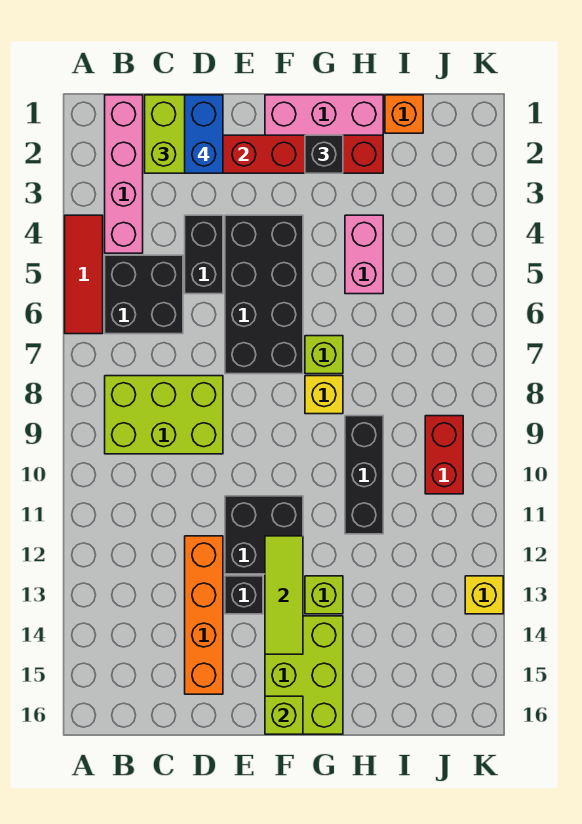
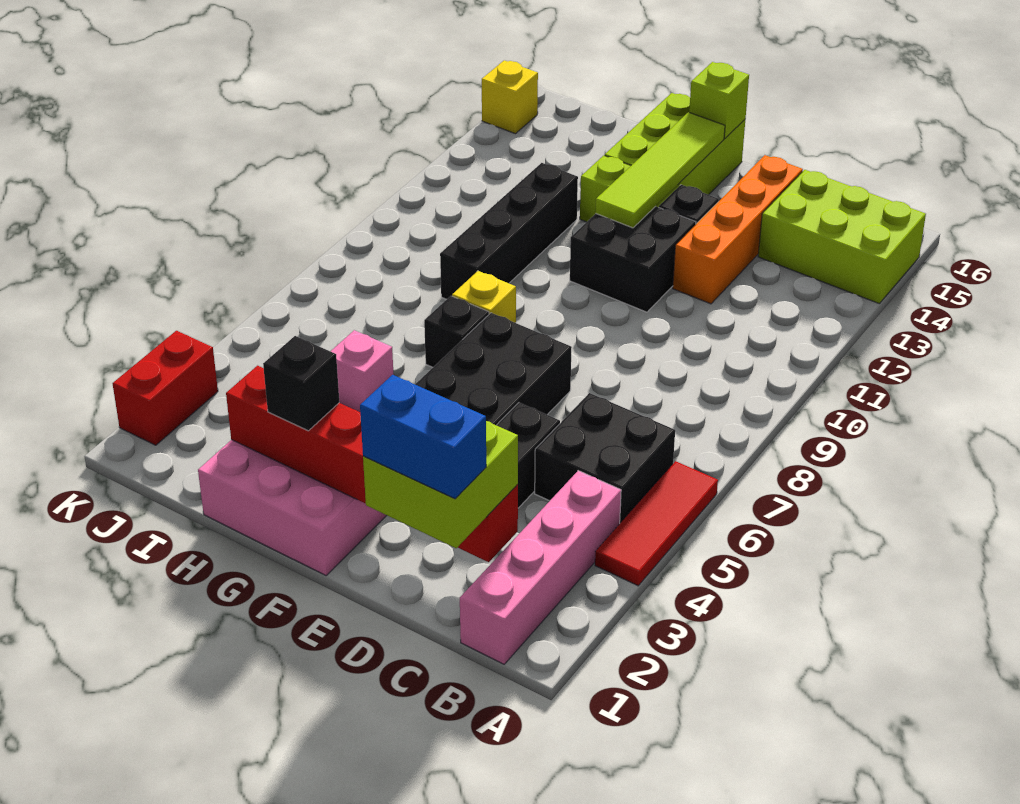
lime brick B8:D9 level 1 -> lime brick A14:C15 level 1
blue brick D1:D2 level 4 -> blue brick C1:D1 level 4
lime tile F12:F14 level 2 -> lime tile F12:F15 level 2
lime brick G7 level 1 -> black brick G7 level 1
pink brick H4:H5 level 1 -> pink brick H5 level 1
black brick H9:H11 level 1 -> black brick H9:H12 level 1
orange brick I1 level 1 -> none
red brick J9:J10 level 1 -> red brick K2:K3 level 1
yellow brick K13 level 1 -> yellow brick K15 level 1

